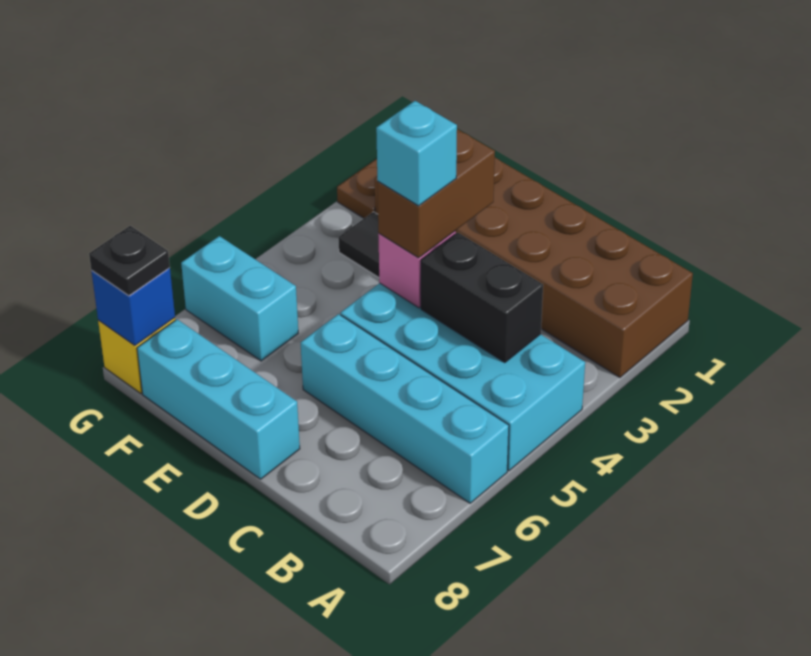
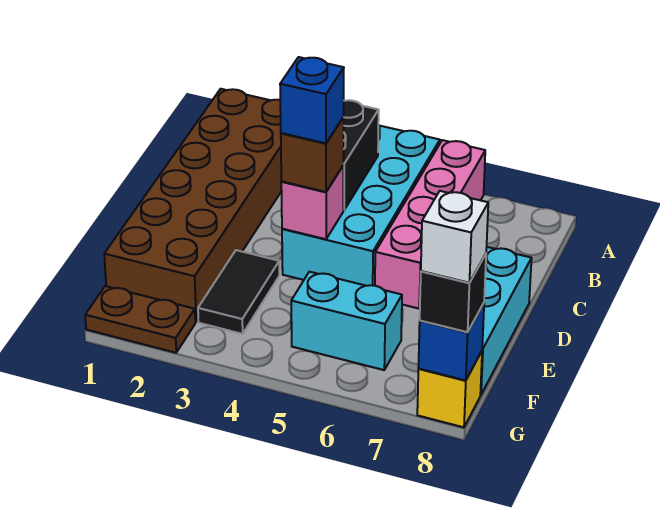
cyan brick A6:D6 level 1 -> pink brick A6:D6 level 1
brown brick D3:D4 level 3 -> brown brick D4 level 3
cyan brick D4 level 4 -> blue brick D4 level 4
cyan brick F6:G6 level 1 -> cyan brick F5:F6 level 1
black plate G8 level 3 -> black brick G8 level 3
none -> white brick G8 level 4

